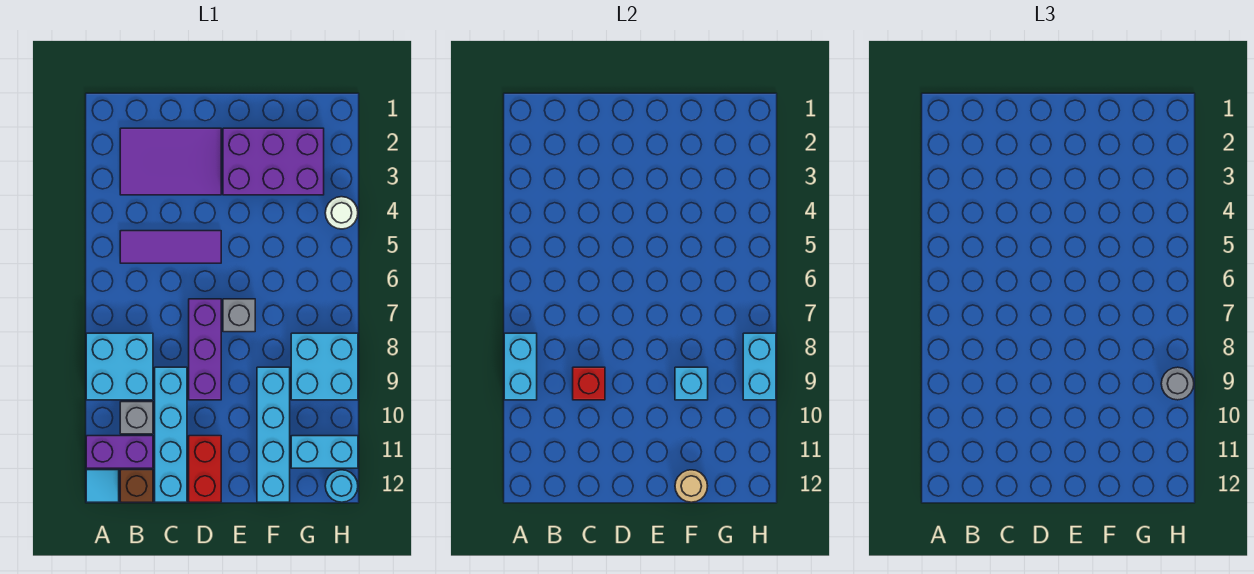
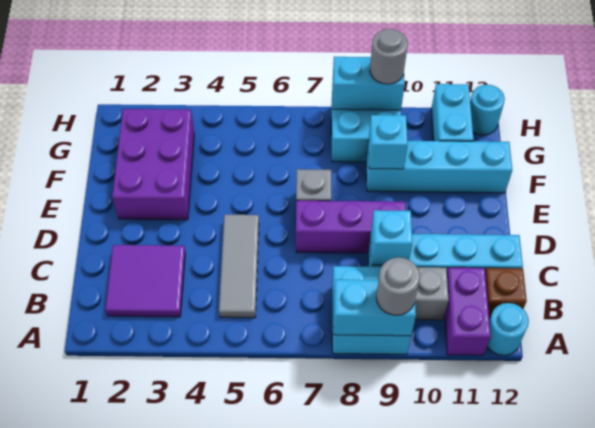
none -> grey round brick A9 level 3
cyan tile A12 level 1 -> cyan round brick A12 level 1
purple tile B2:D3 level 1 -> purple tile B2:C3 level 1
purple tile B5:D5 level 1 -> grey tile B5:D5 level 1
red brick C9 level 2 -> cyan brick C9 level 2
red brick D11:D12 level 1 -> none
tan round brick F12 level 2 -> none
white round brick H4 level 1 -> none

